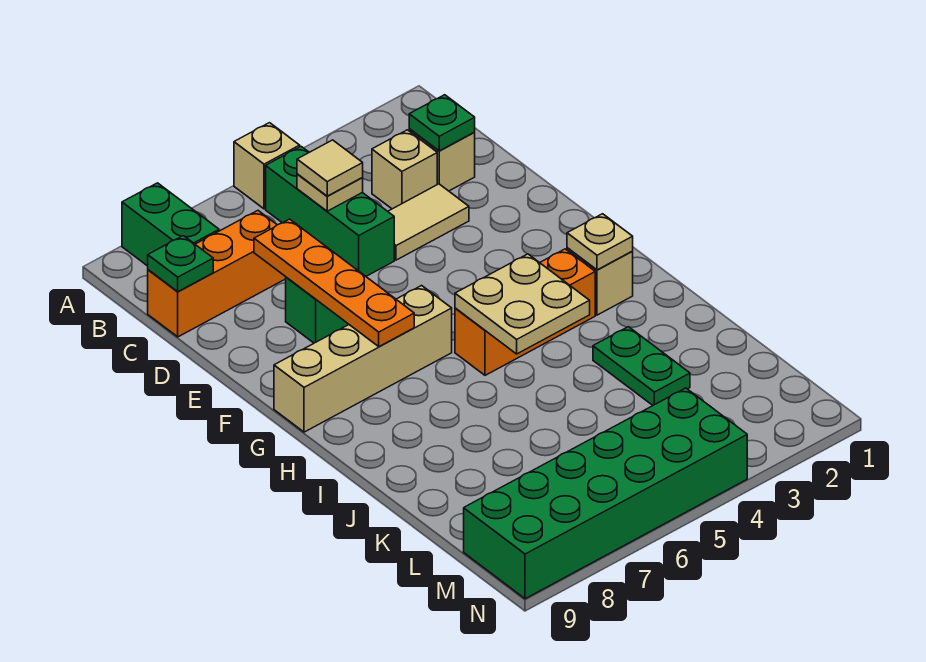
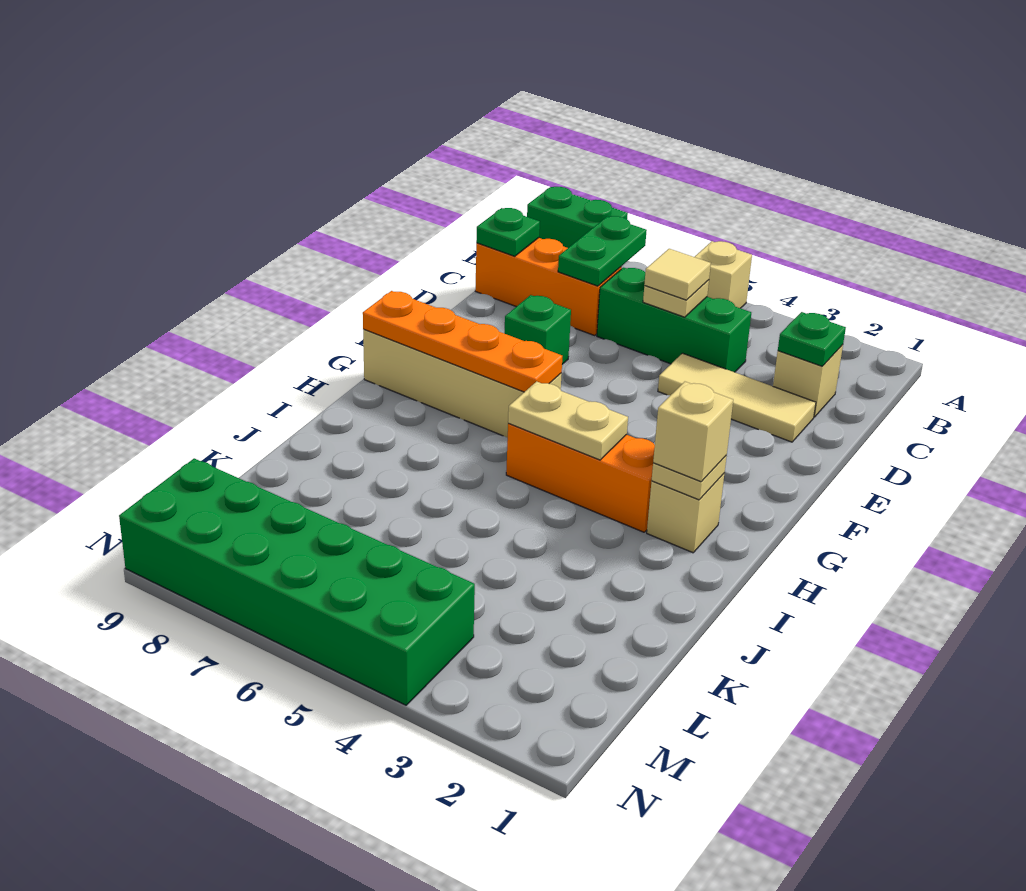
green brick A8:B8 level 1 -> green brick A8:A9 level 1
green brick B5:D5 level 1 -> green brick C4:C6 level 1
tan brick C3 level 1 -> tan brick H2 level 3
tan tile D3:D4 level 1 -> tan tile D2:D4 level 1
orange plate D7:G7 level 2 -> orange plate G6:G9 level 2
tan plate H4:I5 level 2 -> tan plate H4:H5 level 2
green plate J3:K3 level 1 -> green plate B7:C7 level 2

